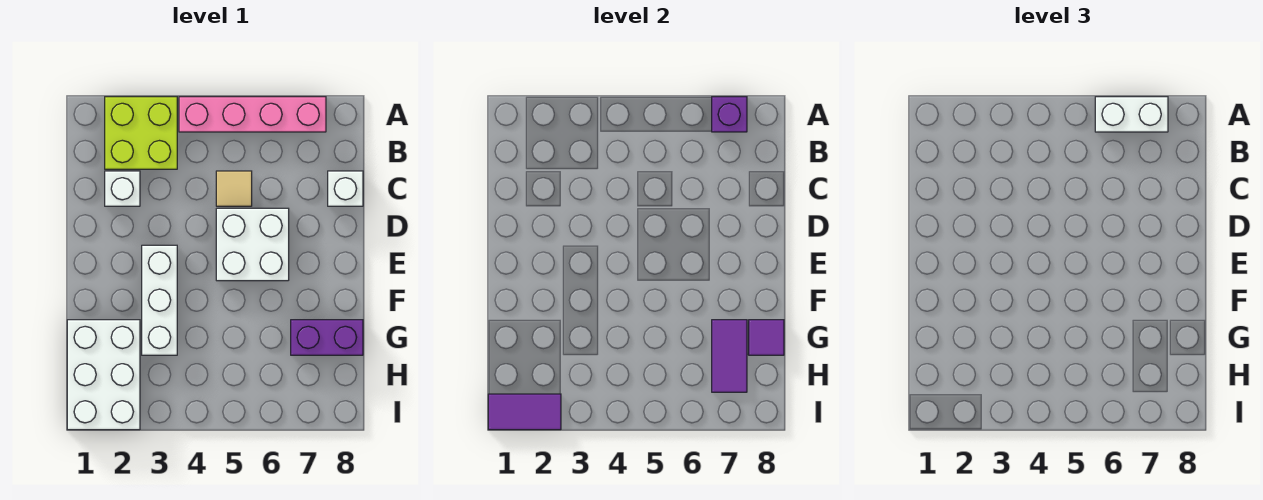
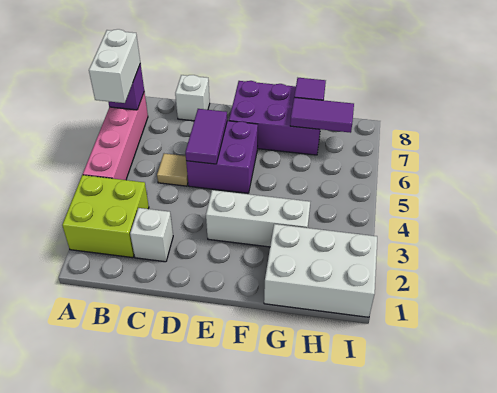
white brick D5:E6 level 1 -> purple brick D5:E6 level 1
purple brick G7:G8 level 1 -> purple brick E7:G8 level 1
purple tile I1:I2 level 2 -> purple tile D5:D6 level 2

